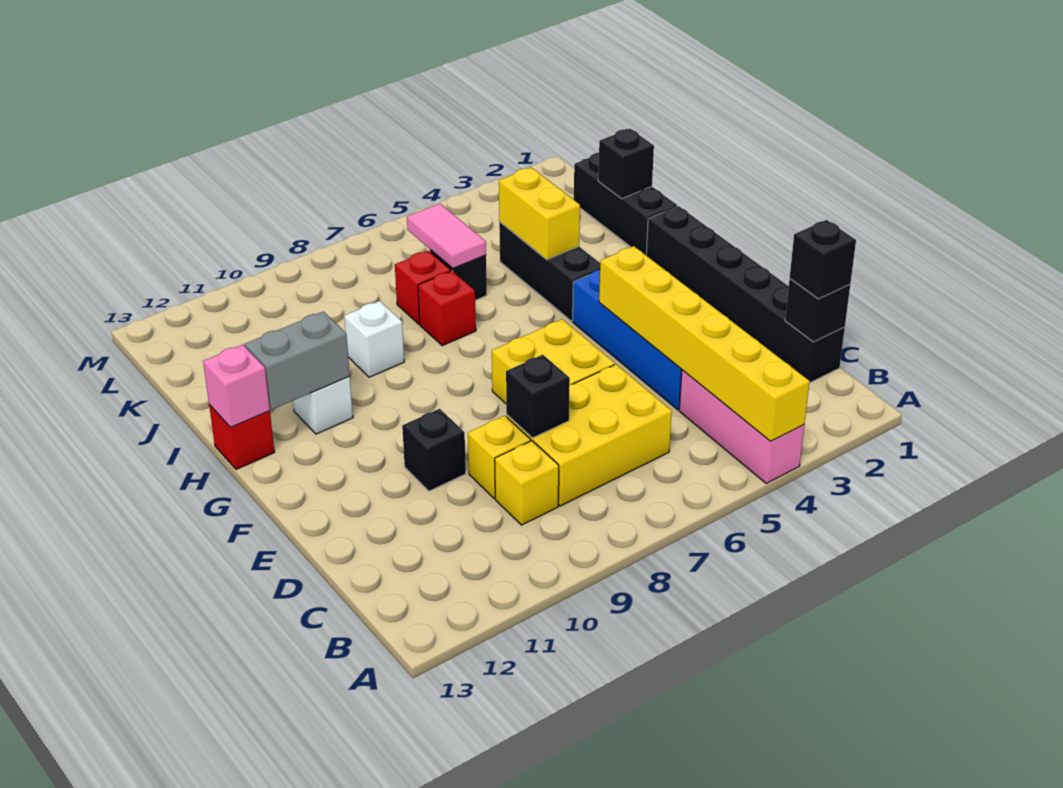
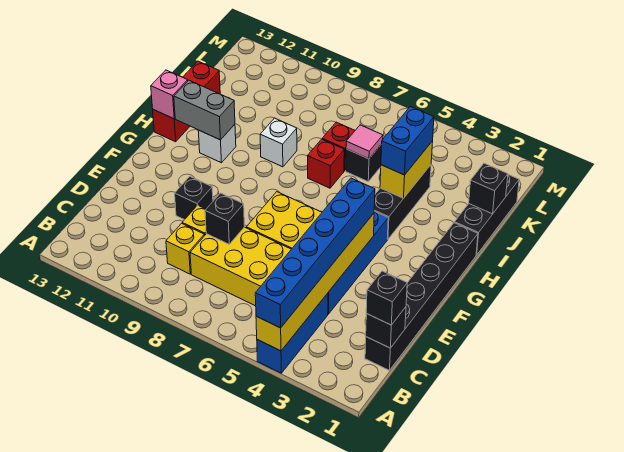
pink brick A4:C4 level 1 -> blue brick A4:C4 level 1
none -> blue brick A4:F4 level 3
red brick H13 level 1 -> red brick H13:J13 level 1
none -> blue brick I4:J4 level 3
pink tile J6:K6 level 2 -> pink tile J6 level 2

